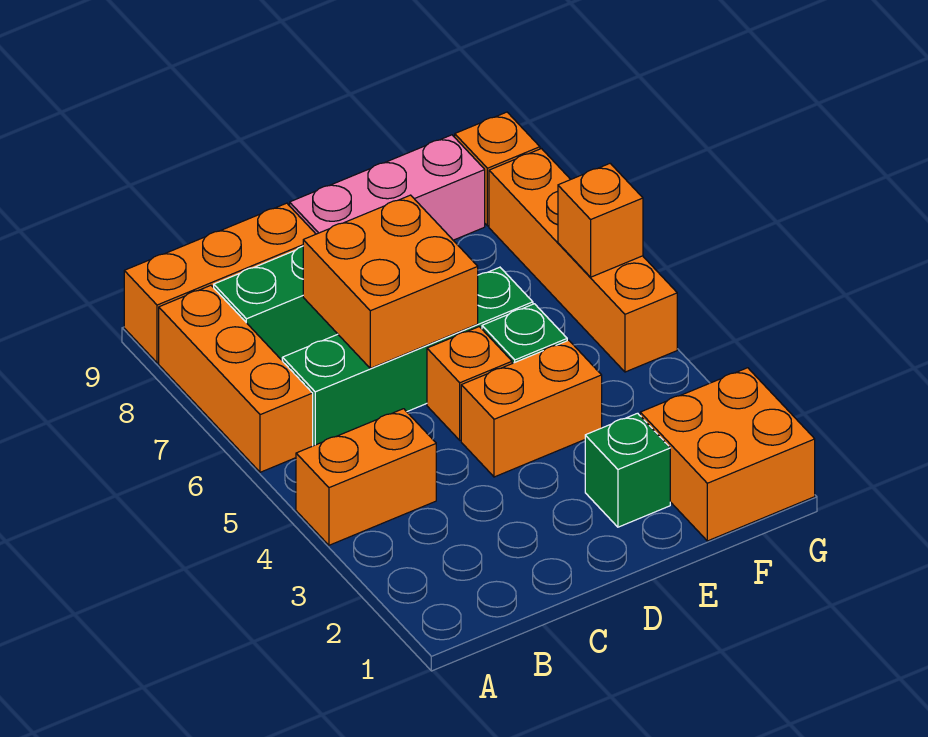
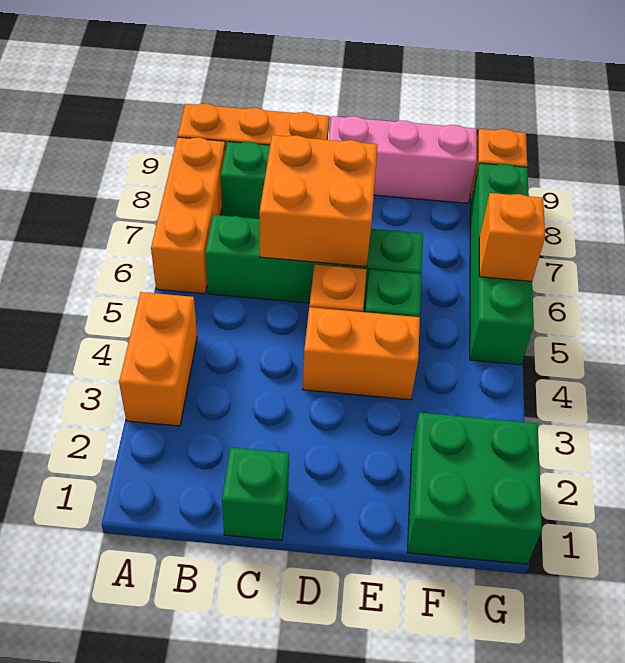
orange brick A4:B4 level 1 -> orange brick A3:A4 level 1
green brick E2 level 1 -> green brick C1 level 1
orange brick F1:G2 level 1 -> green brick F1:G2 level 1
orange brick G5:G8 level 1 -> green brick G5:G8 level 1

